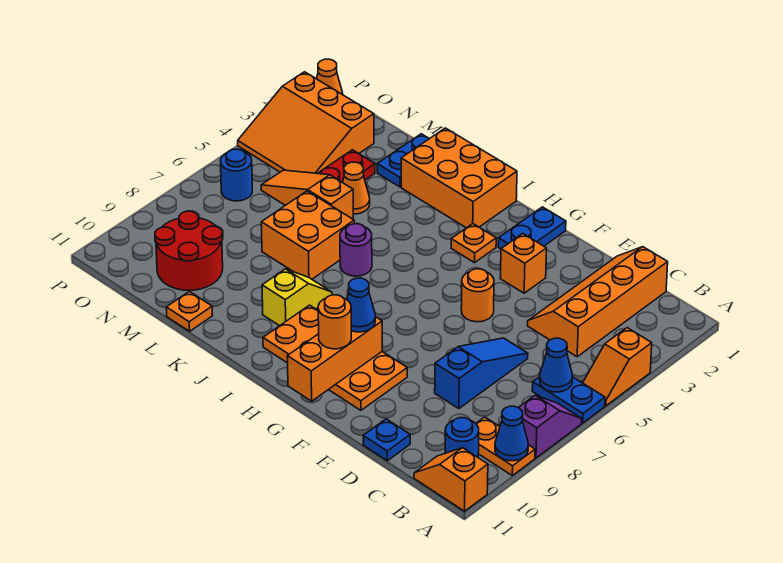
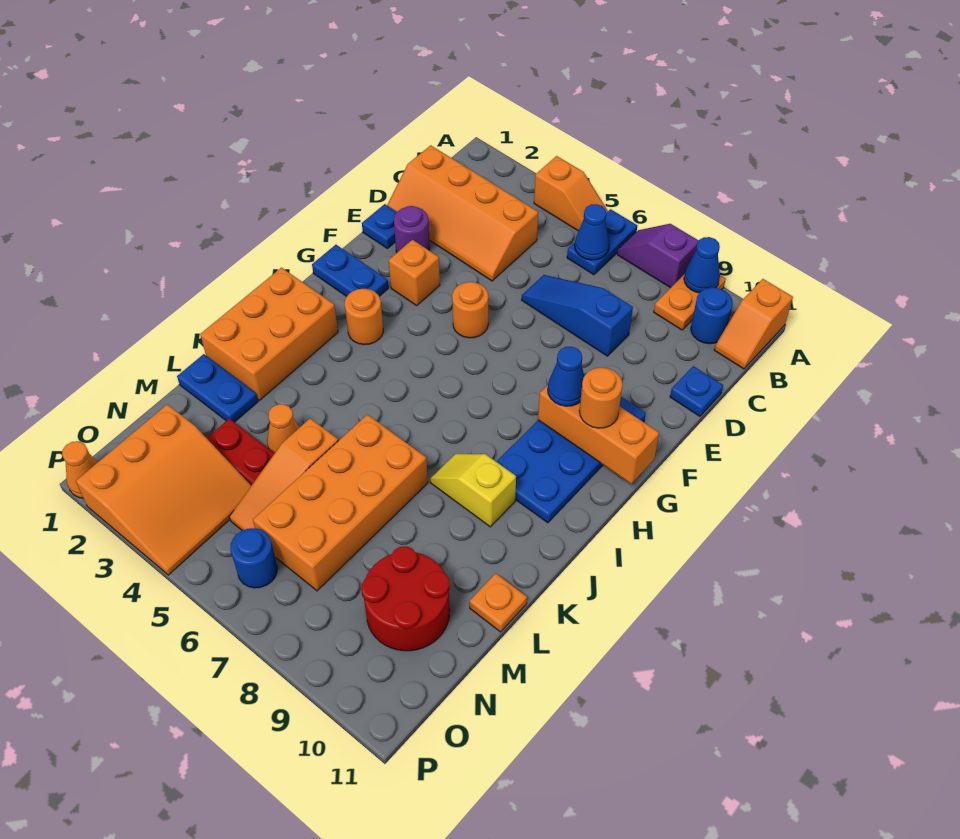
none -> blue plate E1 level 1
orange plate F9:I10 level 1 -> blue plate F9:I10 level 1
orange plate H3 level 1 -> orange round brick H3 level 1
purple round brick J6 level 1 -> purple round brick E2 level 1
orange brick K6:L7 level 1 -> orange brick K6:N7 level 1

